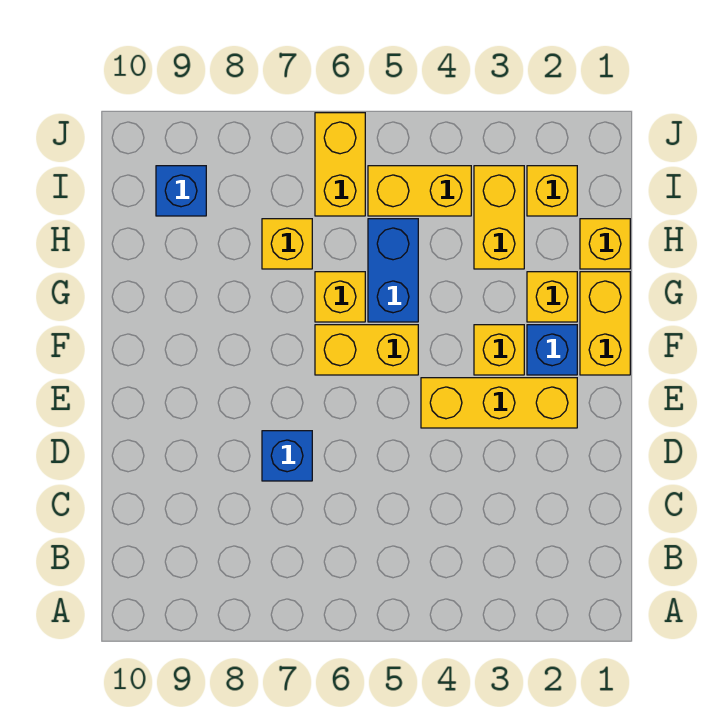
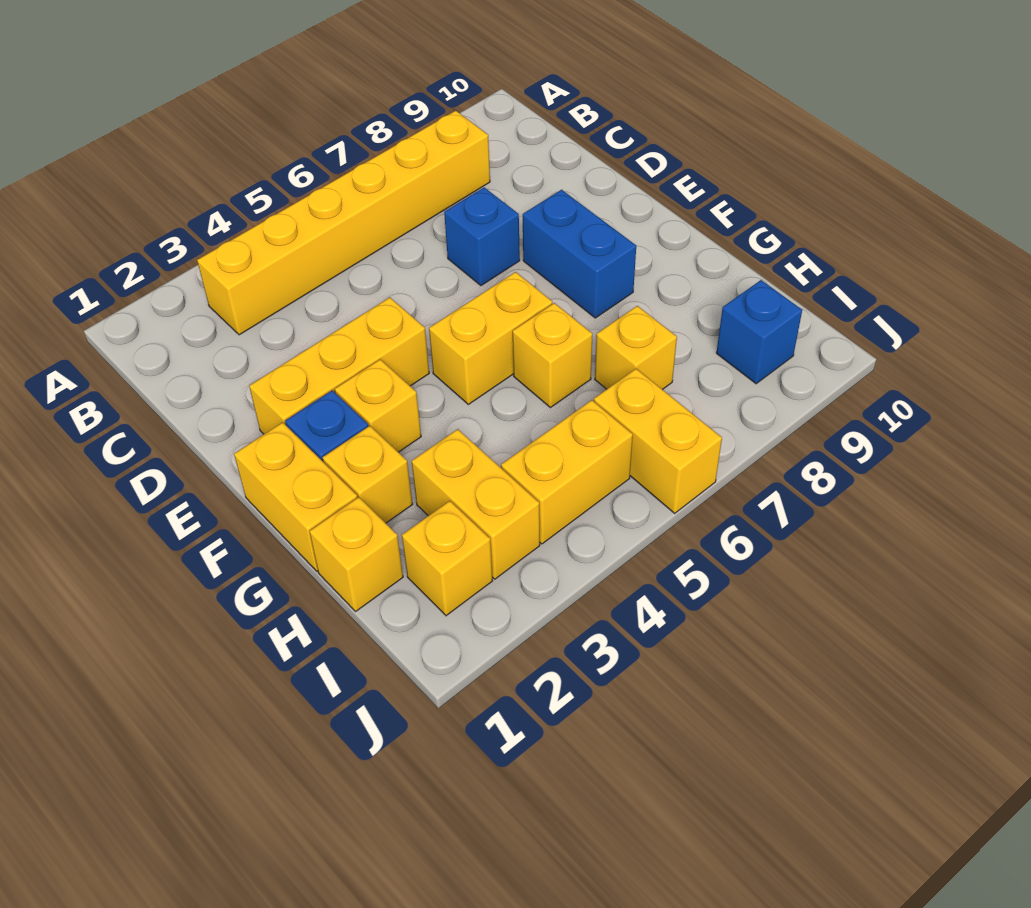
none -> yellow brick B3:B8 level 1
blue brick G5:H5 level 1 -> blue brick E8:F8 level 1

